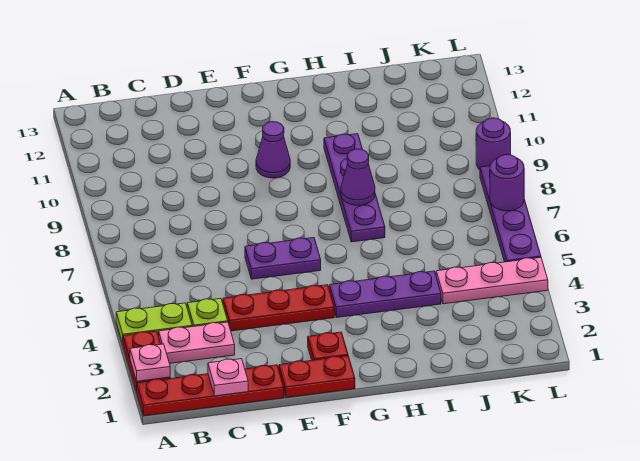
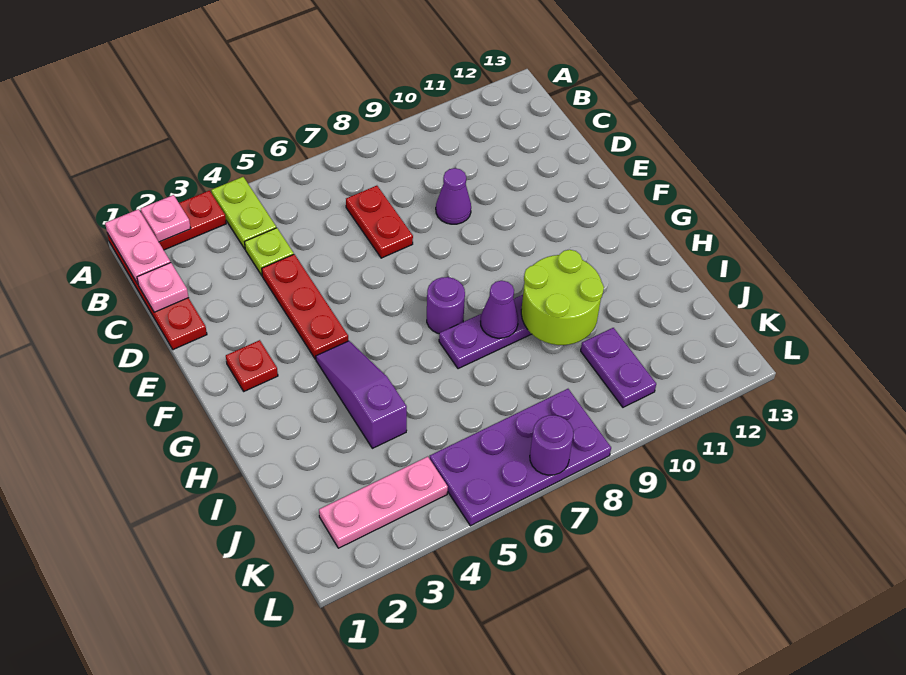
pink plate B3:C3 level 1 -> pink plate A1:B1 level 2
red plate E1:F1 level 1 -> red plate C7:D7 level 1
purple plate E6:F6 level 1 -> purple plate J10:K10 level 1
purple cone F10 level 1 -> purple cone D9 level 1
purple plate G4:I4 level 1 -> purple slope G4:I4 level 1 top I
none -> lime round brick H9:I10 level 2
pink plate J4:L4 level 1 -> pink plate K2:K4 level 1
purple plate L5:L8 level 1 -> purple plate K5:L8 level 1
purple round brick L9 level 1 -> purple round brick G7 level 1

